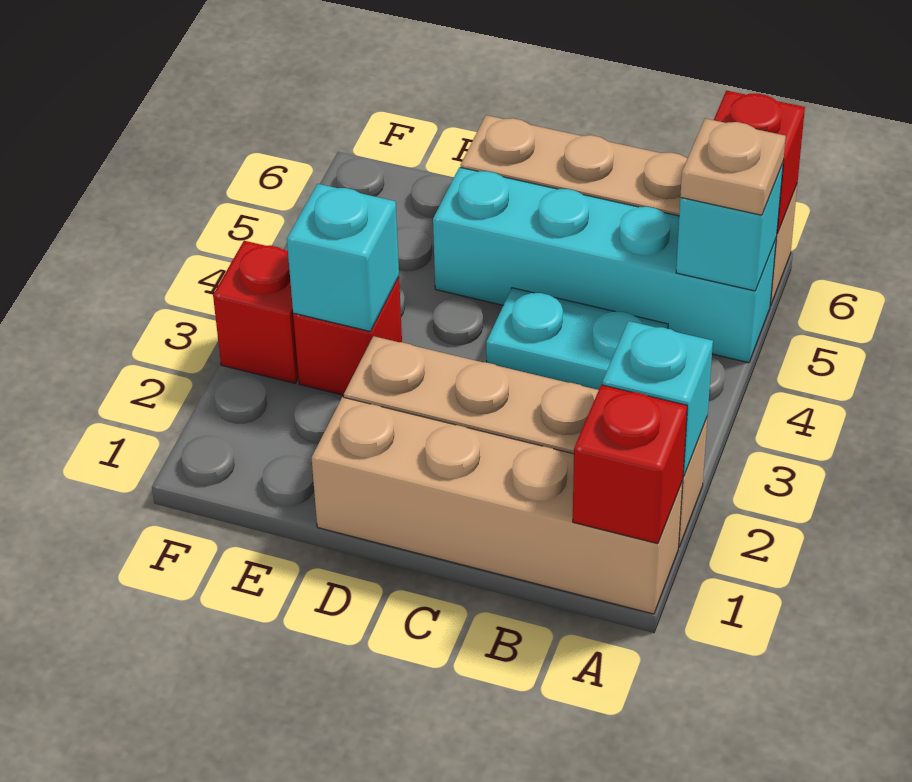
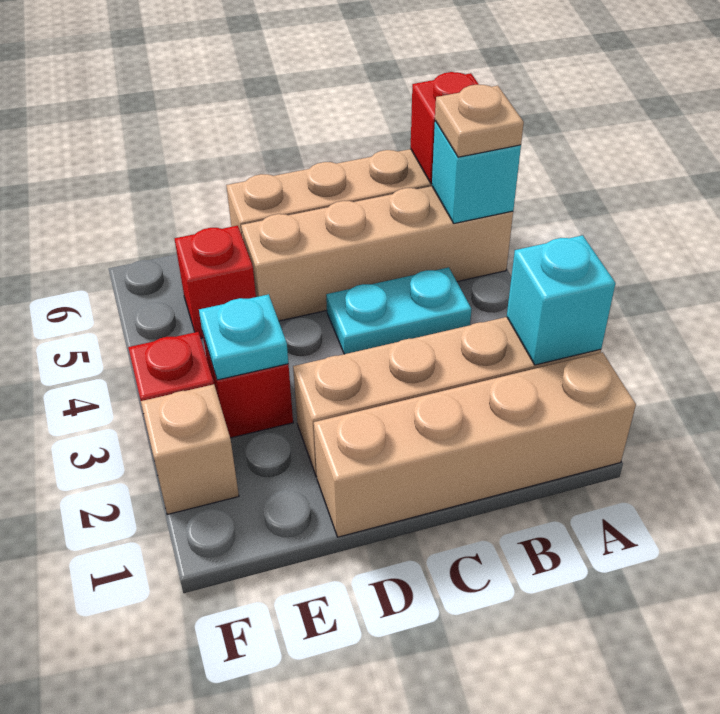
red brick A1 level 2 -> red brick E5 level 1
cyan brick A5:D5 level 1 -> tan brick A5:D5 level 1
cyan brick E3 level 2 -> cyan plate E3 level 2
none -> tan brick F2 level 1

